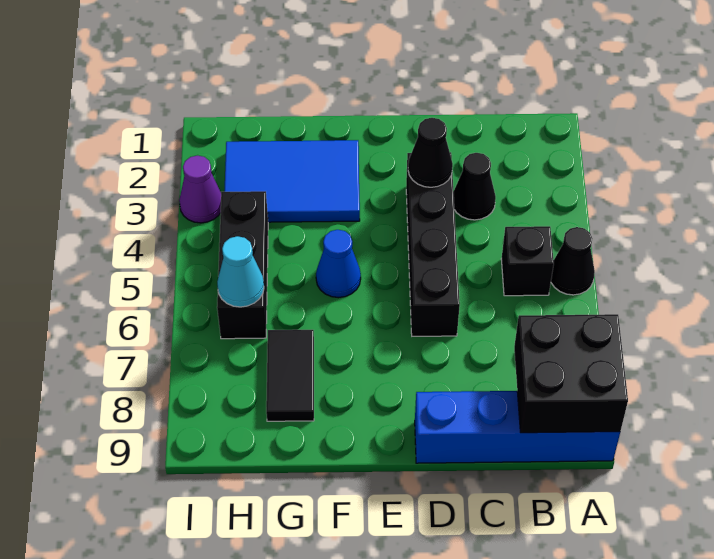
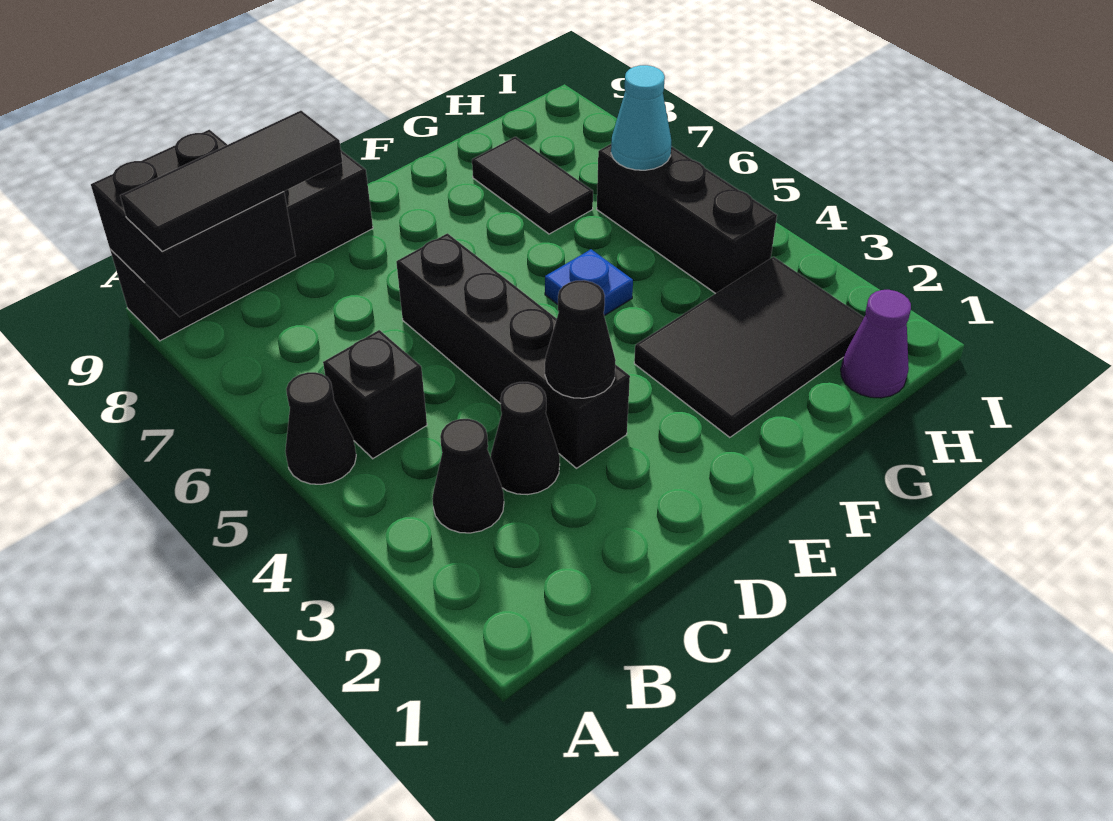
none -> black tile A8:C8 level 3
blue brick A9:D9 level 1 -> black brick A9:D9 level 1
none -> black cone B3 level 1
blue tile F2:H3 level 1 -> black tile F2:H3 level 1
blue cone F5 level 1 -> blue plate F5 level 1
purple cone I3 level 1 -> purple cone H1 level 1

